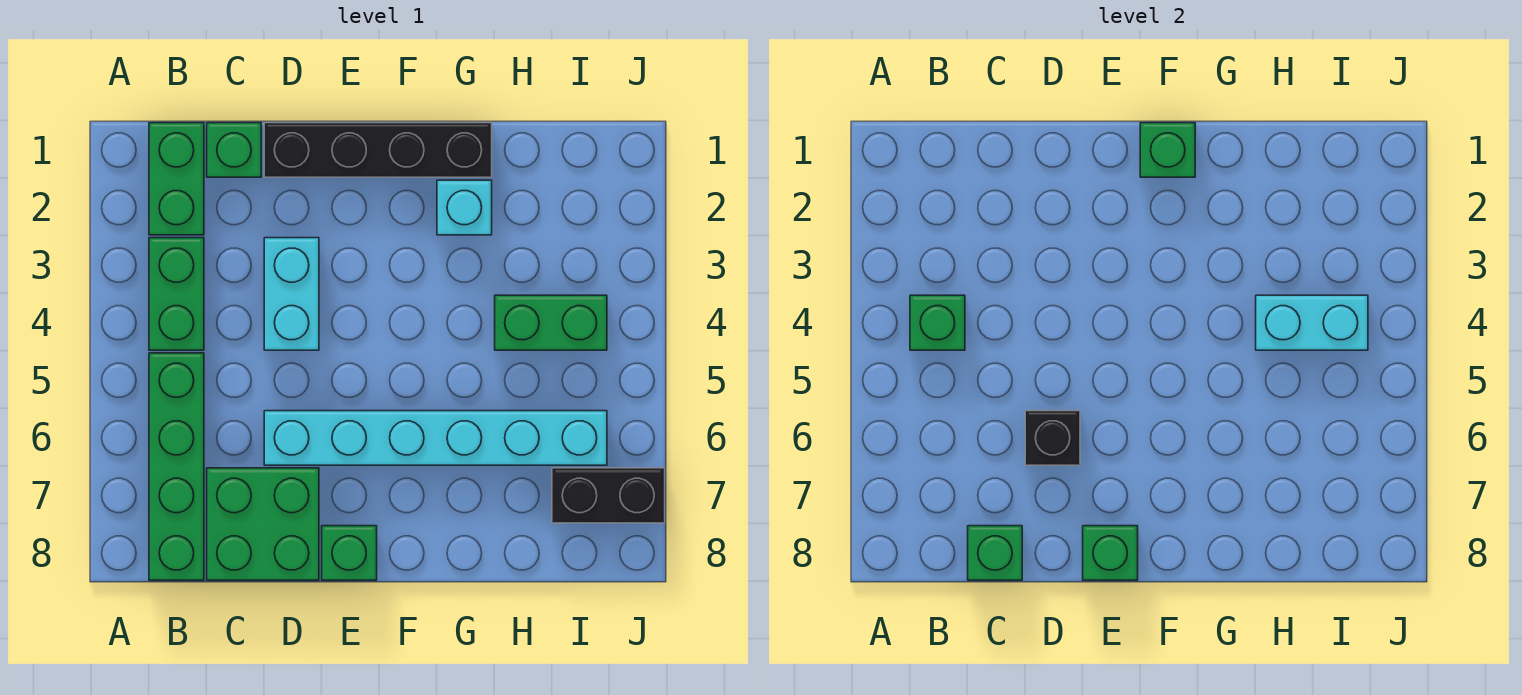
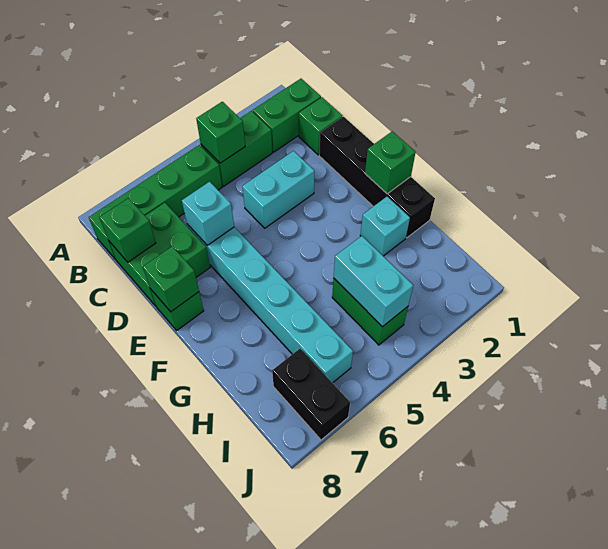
black brick D6 level 2 -> cyan brick D6 level 2

